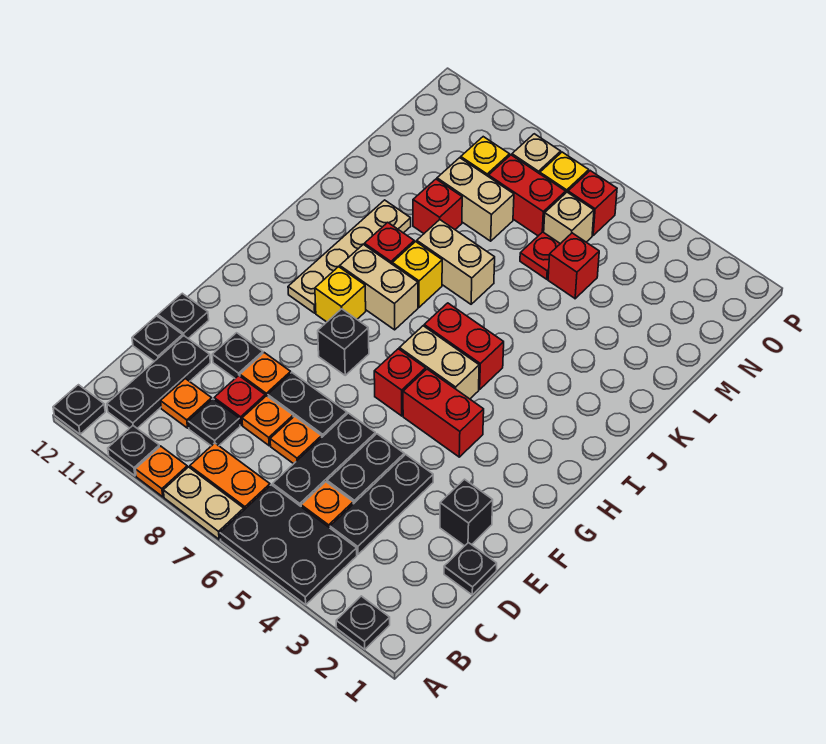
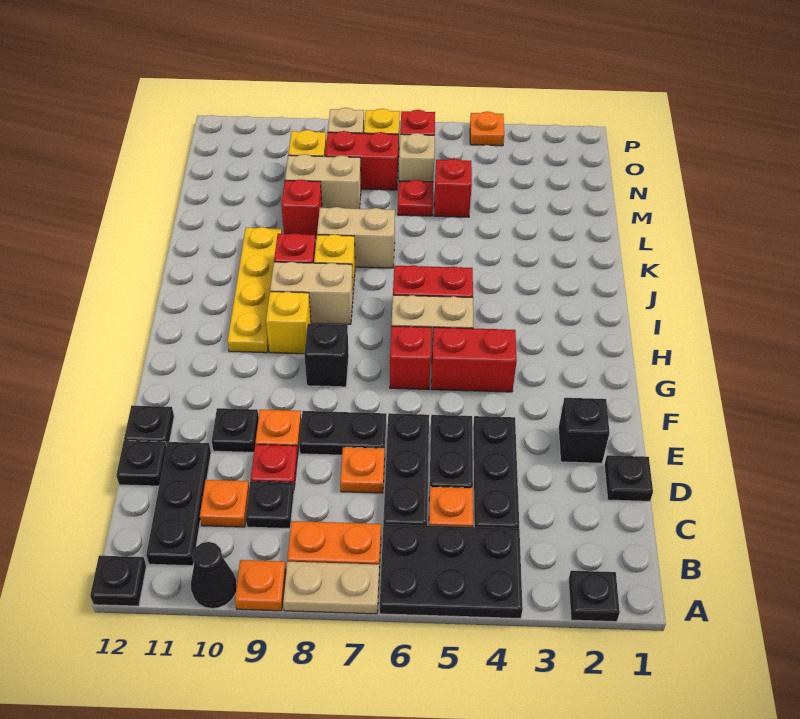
black plate A10 level 1 -> black cone A10 level 1
orange plate D8 level 1 -> orange plate P4 level 1
tan plate H10:K10 level 1 -> yellow plate H10:K10 level 1

